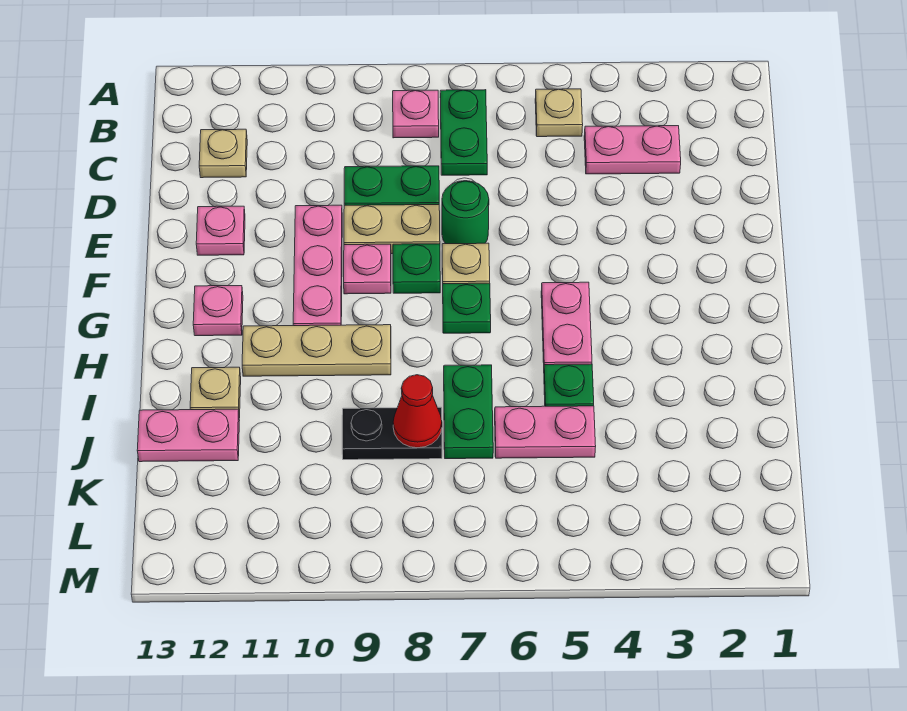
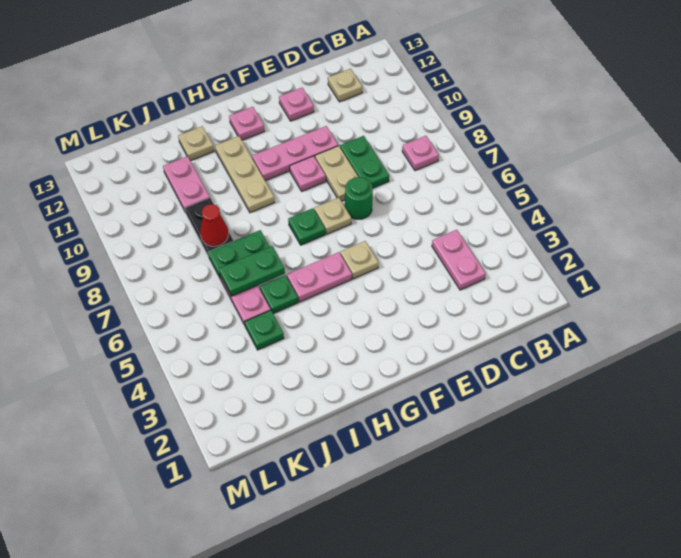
tan plate B5 level 1 -> tan plate F5 level 1
green plate B7:C7 level 1 -> green plate I6:J6 level 2
green plate F8 level 1 -> green plate J4 level 1
pink plate J12:J13 level 1 -> pink plate J10:J11 level 1

